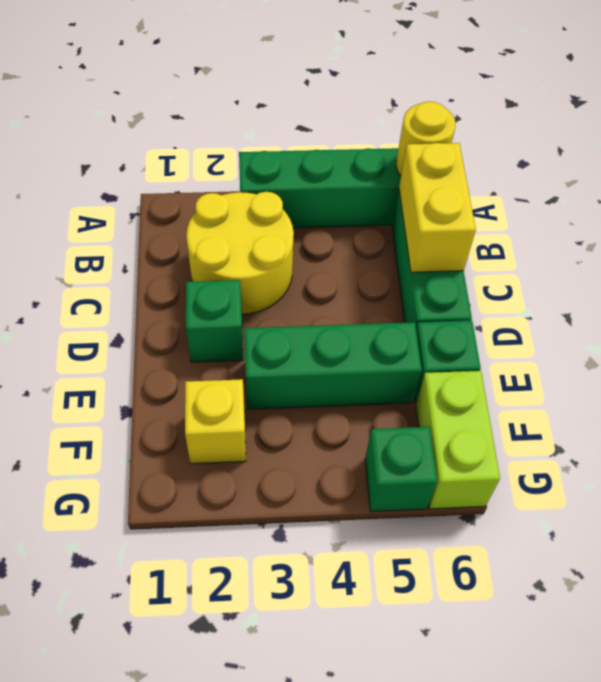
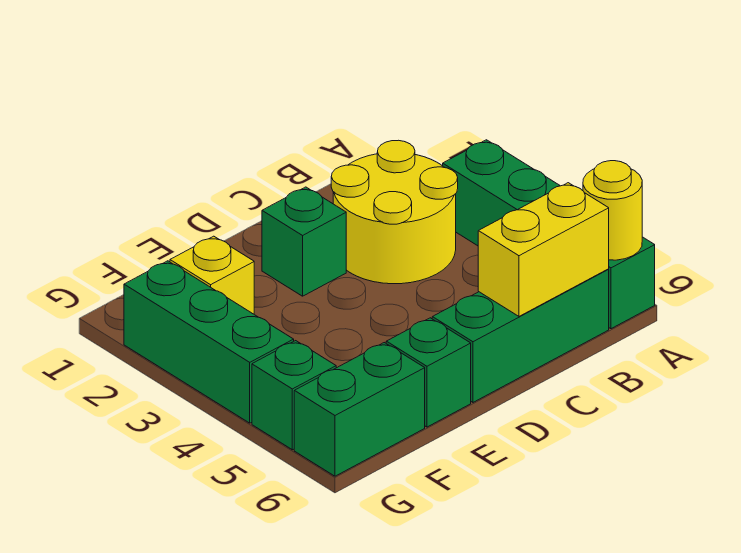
green brick E3:E5 level 1 -> green brick G2:G4 level 1
lime brick F6:G6 level 1 -> green brick F6:G6 level 1

